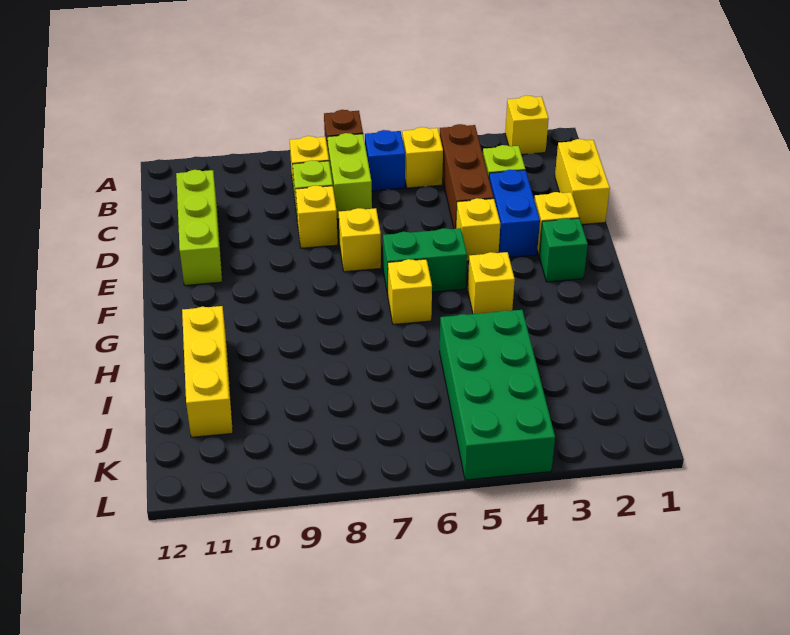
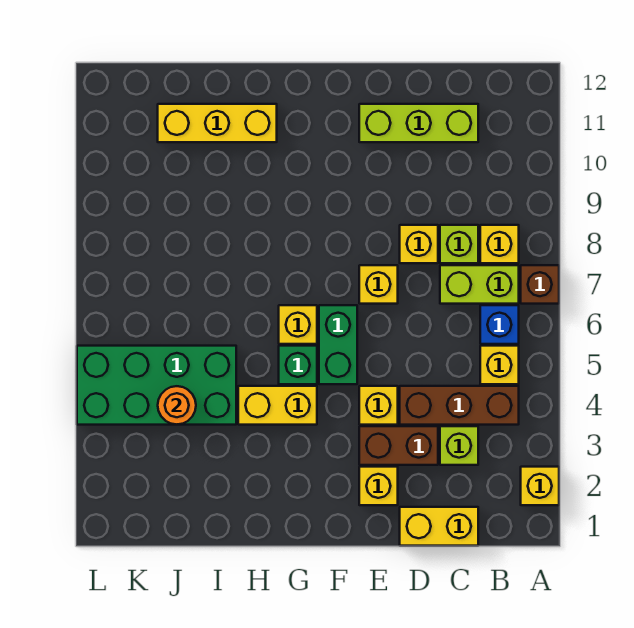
blue brick D3:E3 level 1 -> brown brick D3:E3 level 1
green brick F2 level 1 -> green brick G5 level 1
yellow brick G4 level 1 -> yellow brick G4:H4 level 1
none -> orange round brick J4 level 2

